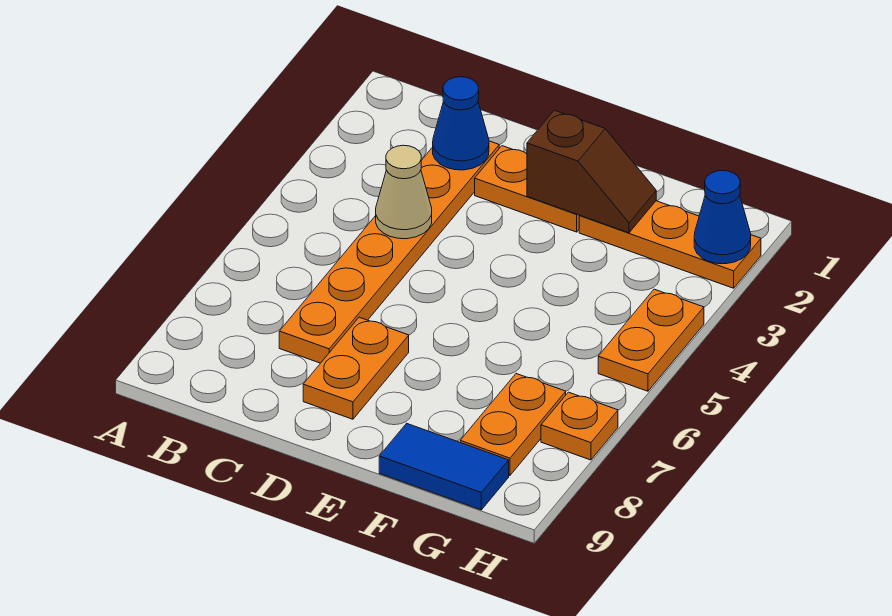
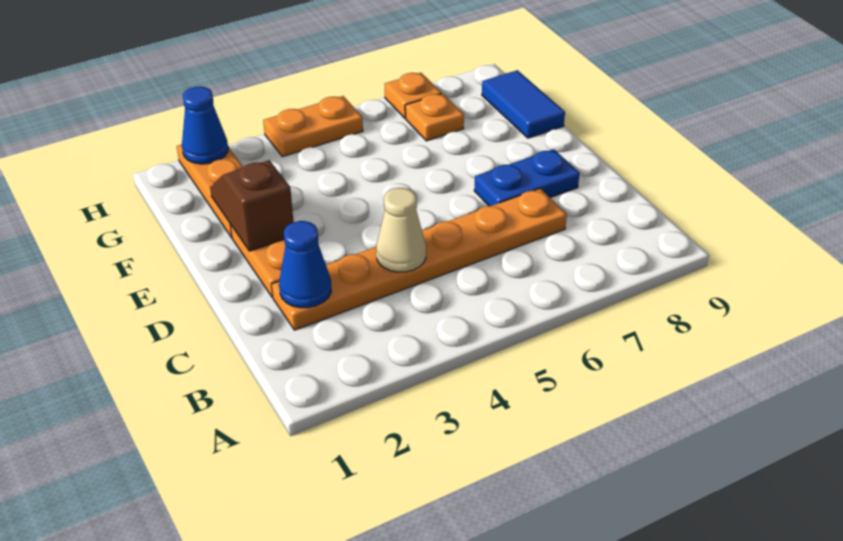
orange plate D7:D8 level 1 -> blue plate D7:D8 level 1
orange plate G7:G8 level 1 -> orange plate G7 level 1

